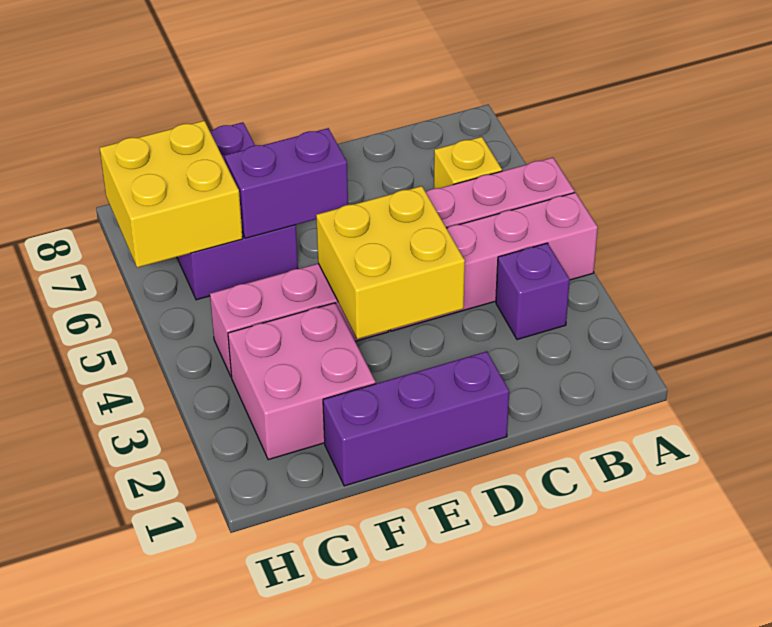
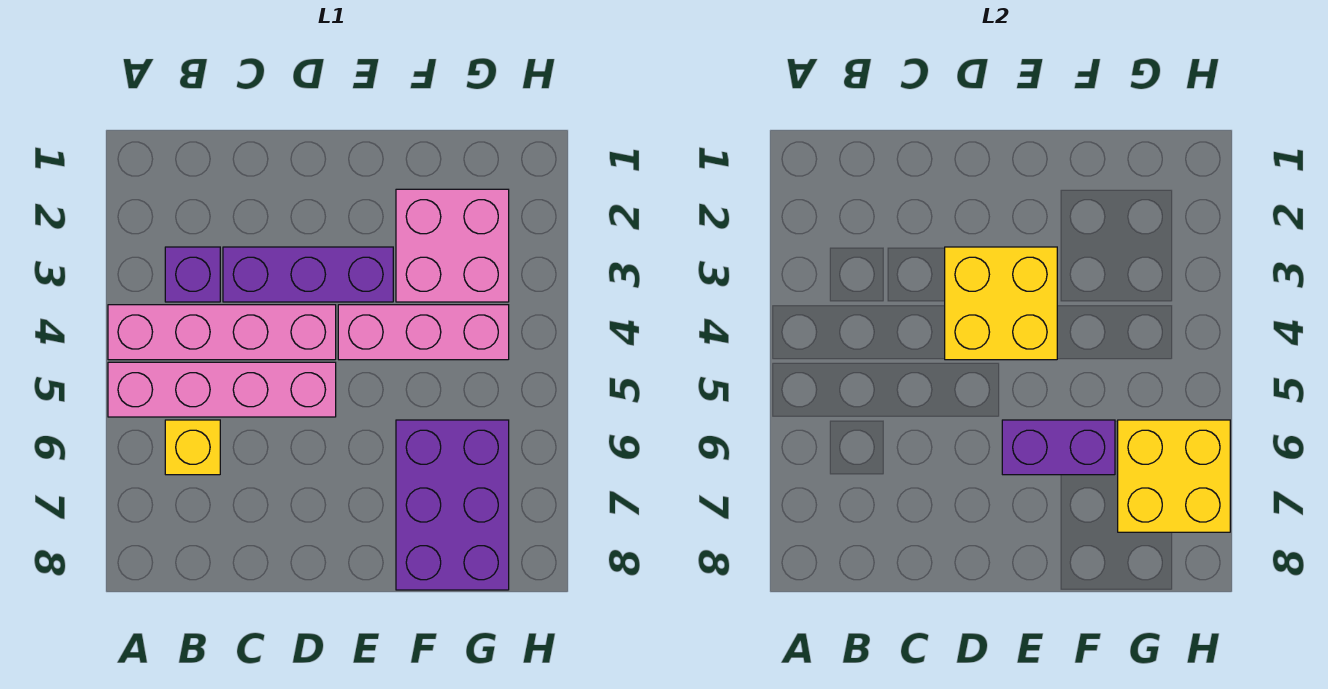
purple brick D1:F1 level 1 -> purple brick C3:E3 level 1

